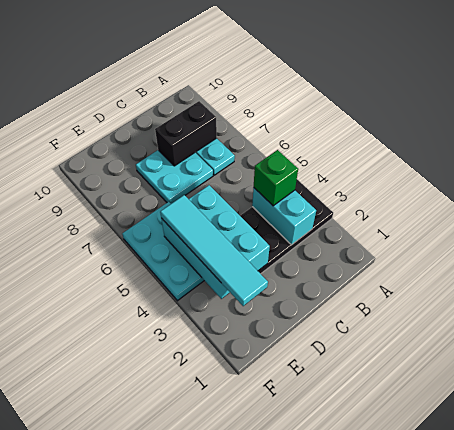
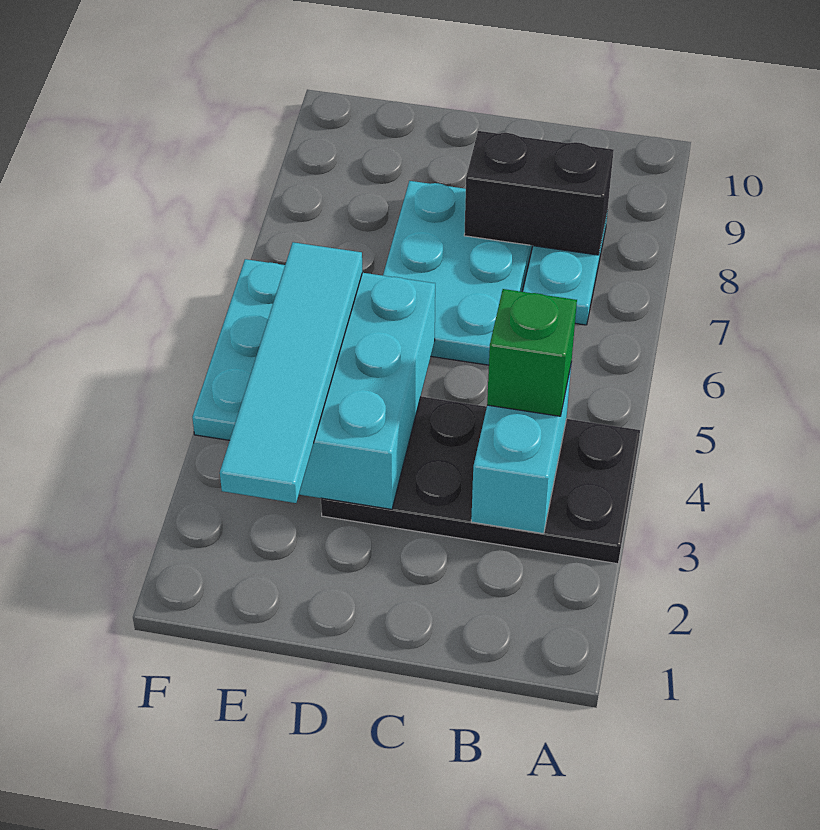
cyan plate C7:D8 level 1 -> cyan plate C6:D8 level 1

